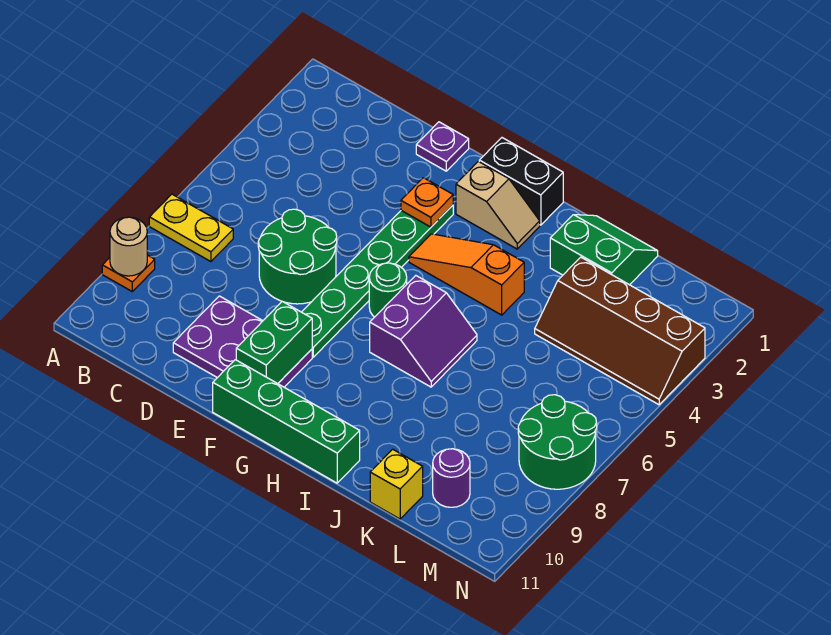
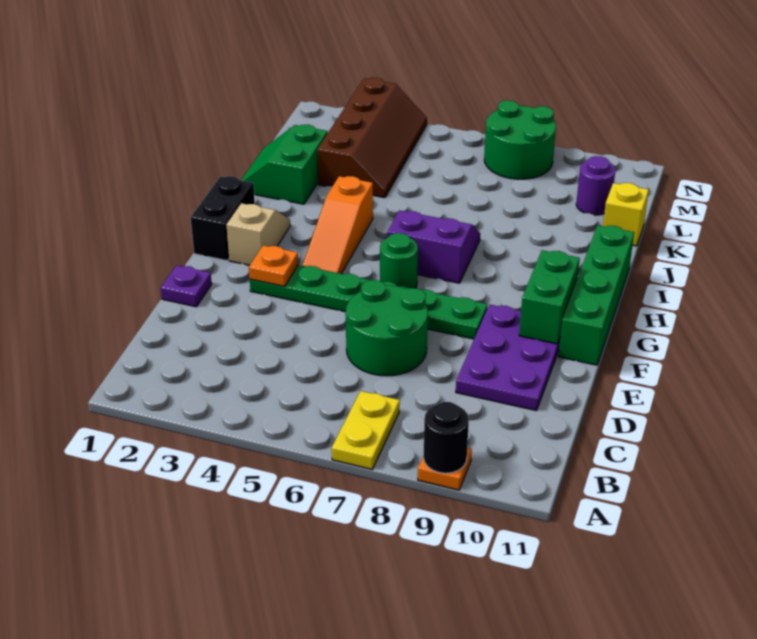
tan round brick A9 level 2 -> black round brick A9 level 2
green brick F9:F10 level 2 -> green brick F10:G10 level 2

